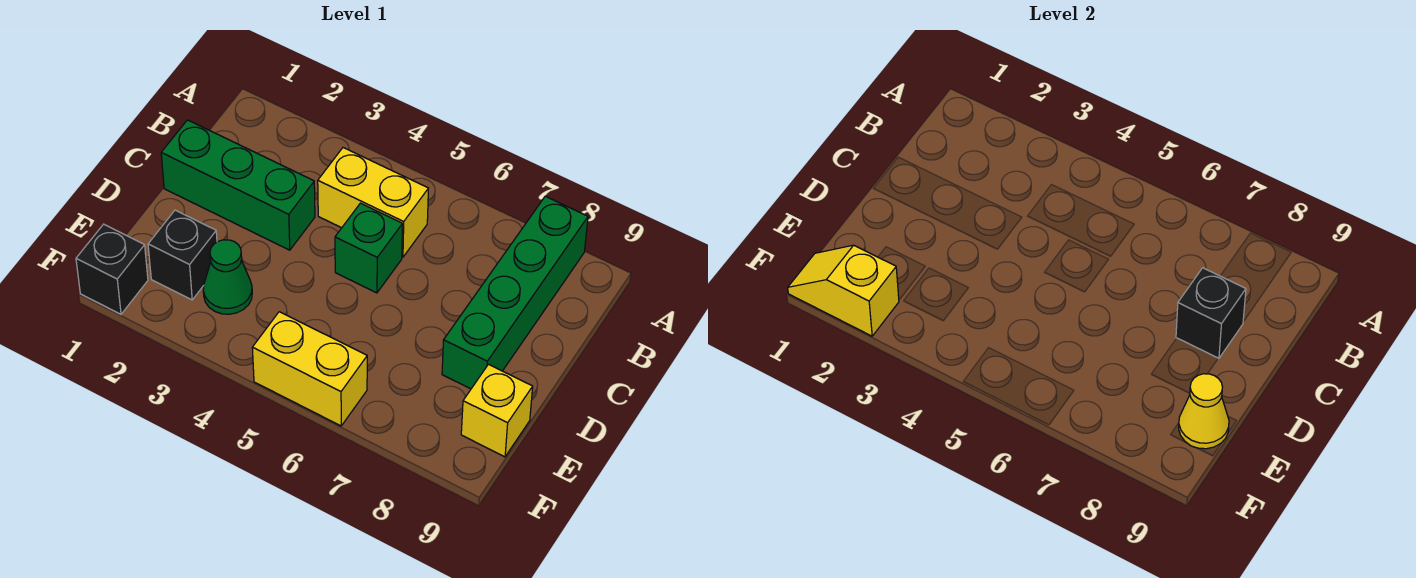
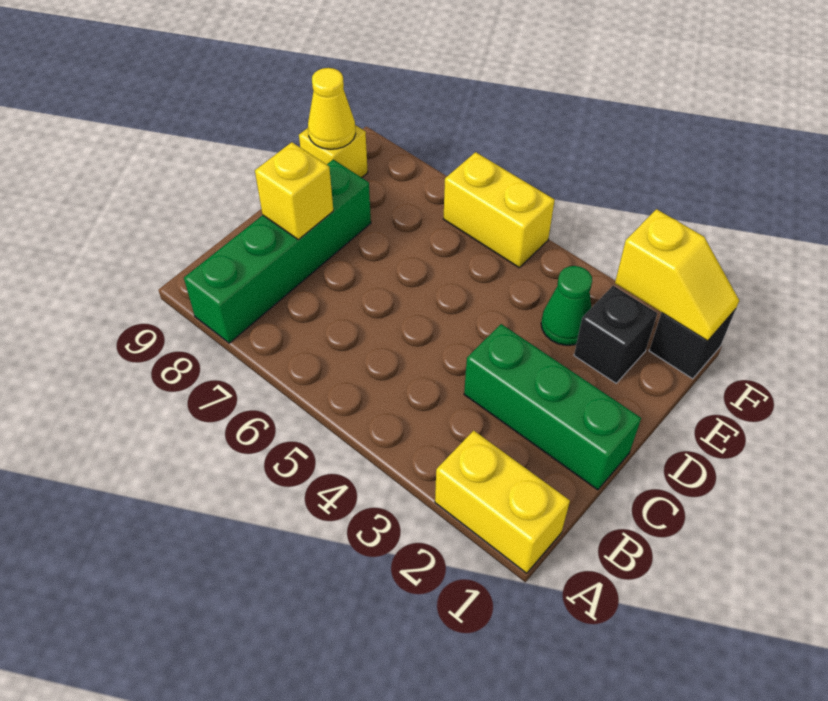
yellow brick B4:B5 level 1 -> yellow brick A1:A2 level 1
green brick C5 level 1 -> none
black brick C8 level 2 -> yellow brick C8 level 2

